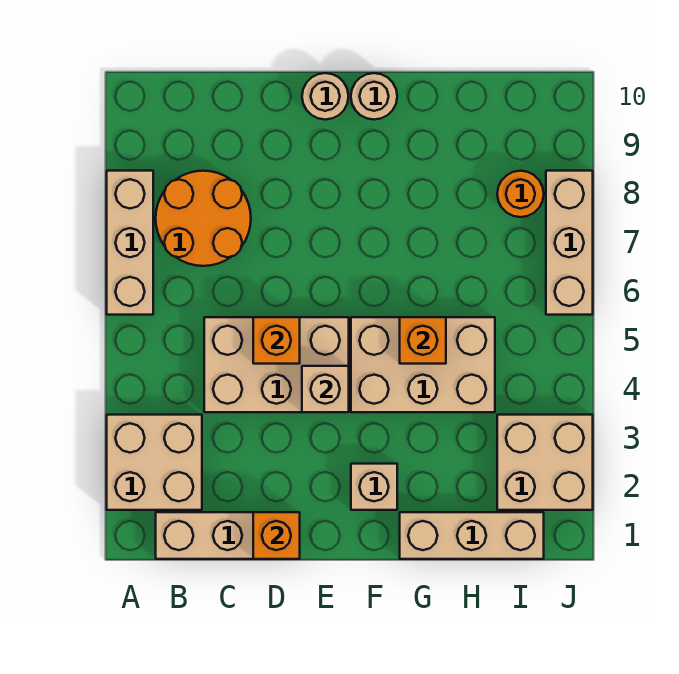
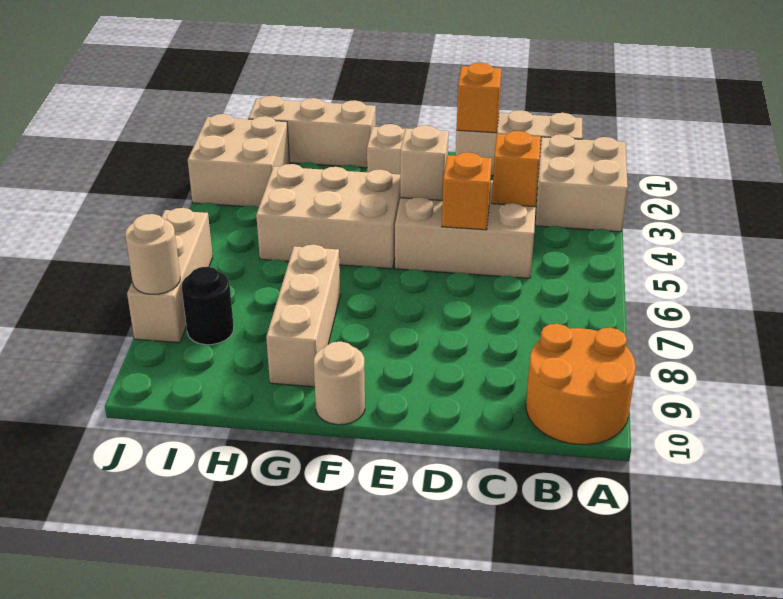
tan brick A6:A8 level 1 -> tan brick G7:G9 level 1
orange round brick B7:C8 level 1 -> orange round brick A9:B10 level 1
tan round brick E10 level 1 -> tan round brick J8 level 2
orange brick G5 level 2 -> orange brick C4 level 2
orange round brick I8 level 1 -> black round brick I8 level 1

